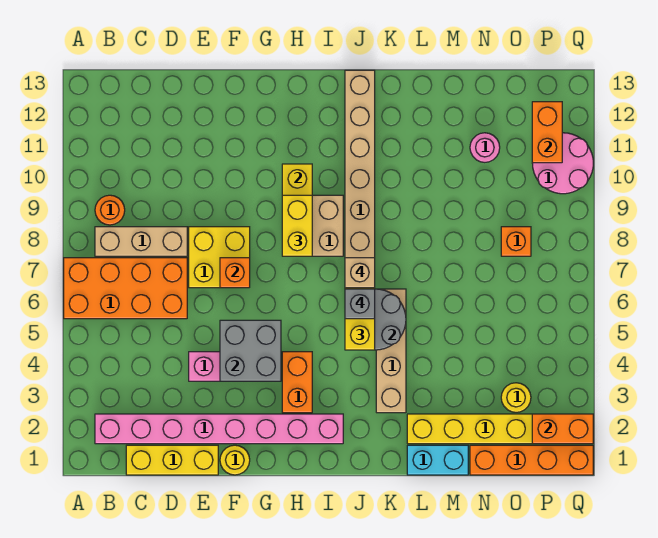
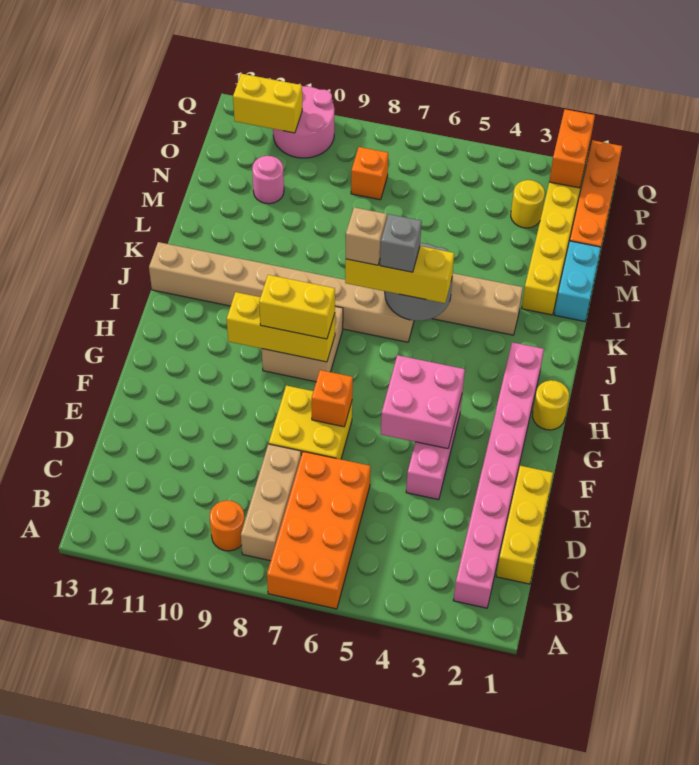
yellow round brick F1 level 1 -> yellow round brick H1 level 1
grey brick F4:G5 level 2 -> pink brick F4:G5 level 2
orange brick H3:H4 level 1 -> none
orange brick P11:P12 level 2 -> yellow brick P11:P12 level 2

